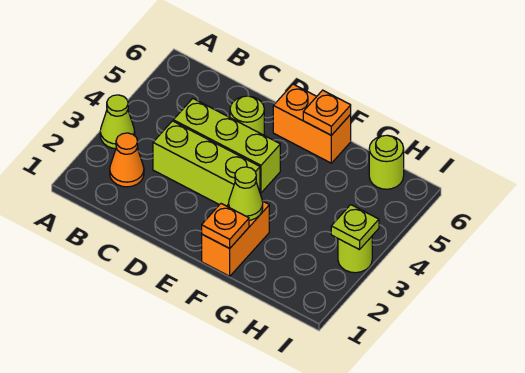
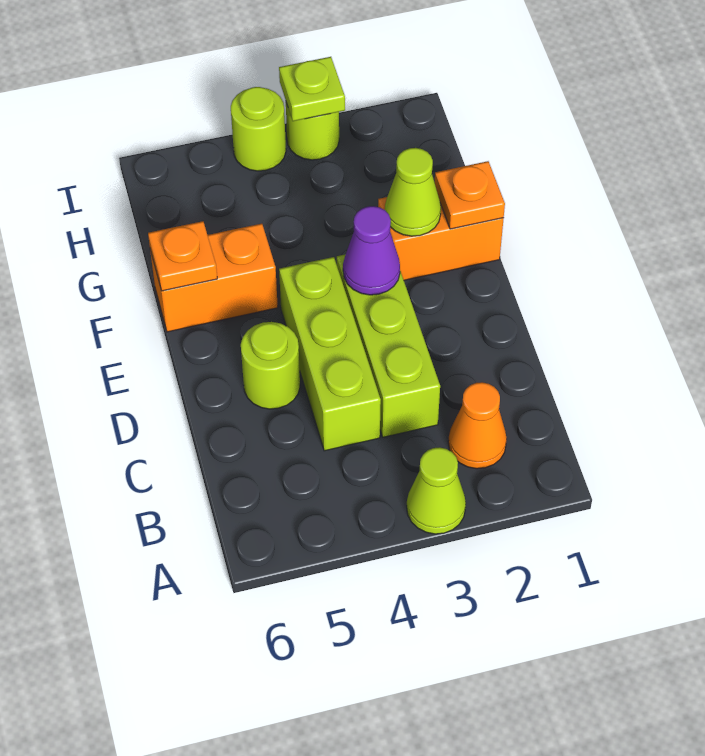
none -> purple cone E3 level 2
orange brick E6:F6 level 1 -> orange brick F5:F6 level 1
lime round brick H6 level 1 -> lime round brick I4 level 1

